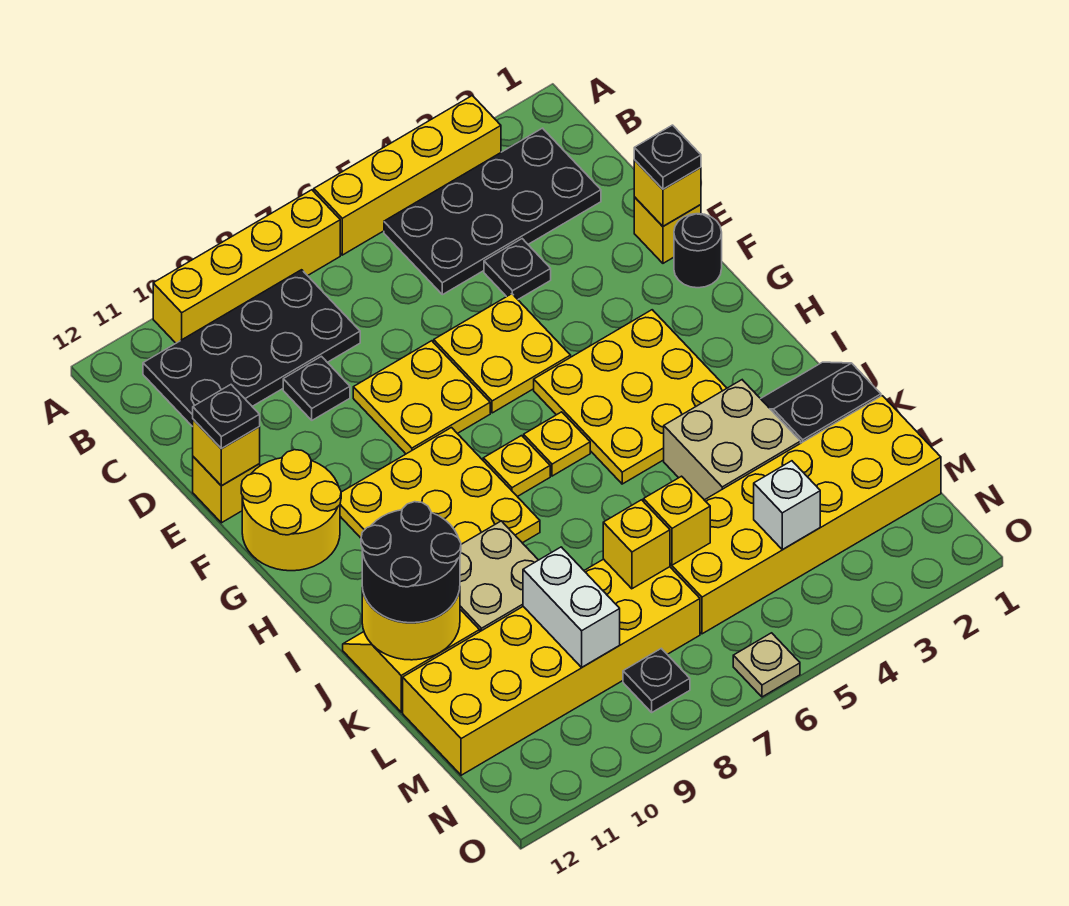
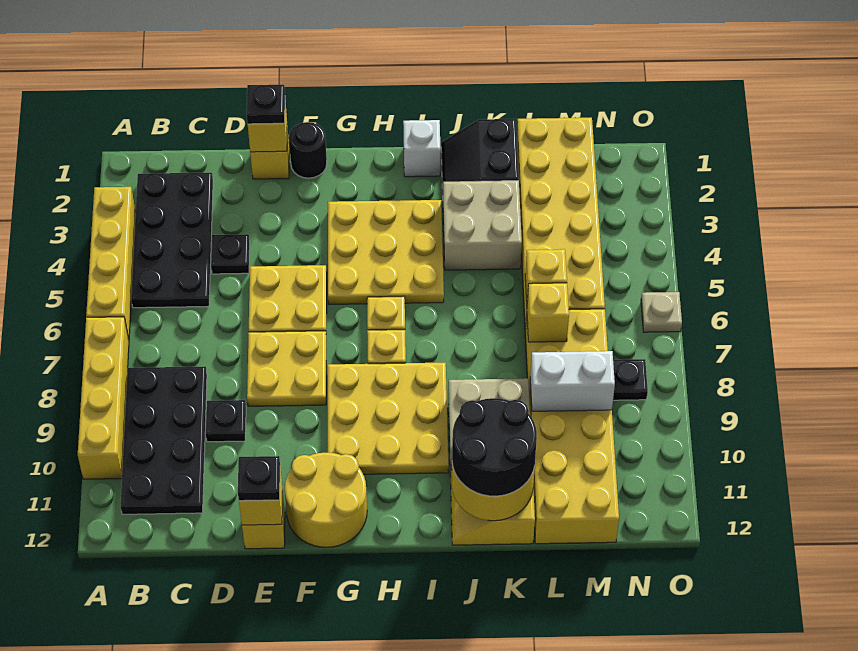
white brick M4 level 2 -> white brick I1 level 1

